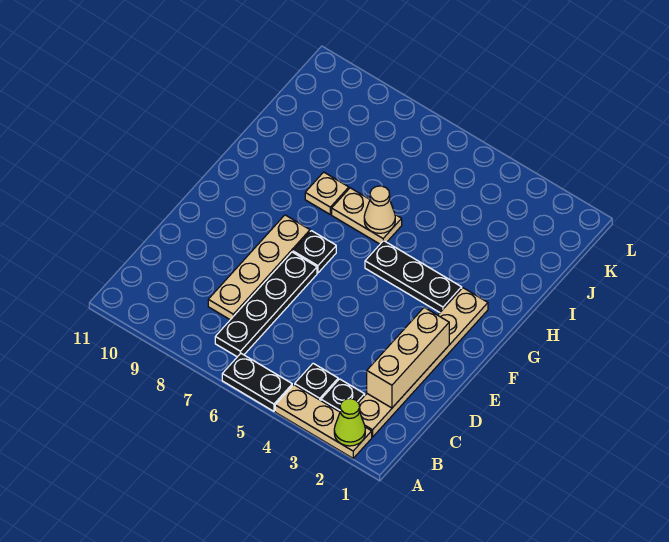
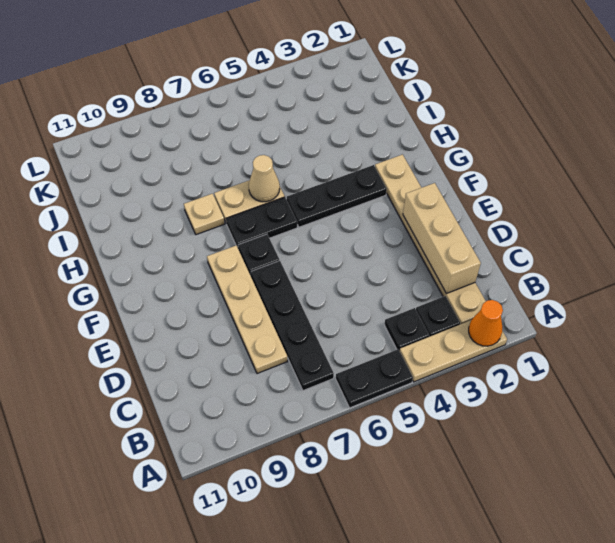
lime cone A2 level 2 -> orange cone A2 level 2
none -> black plate G6:G7 level 1

